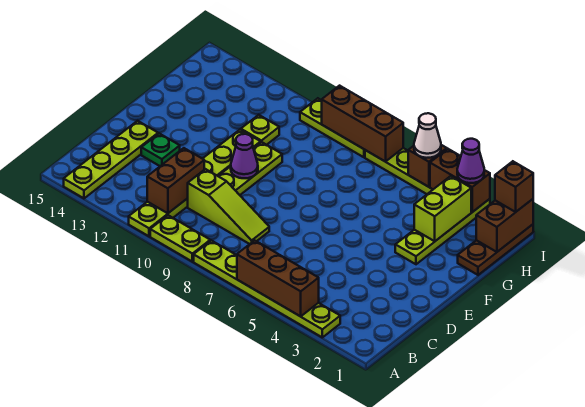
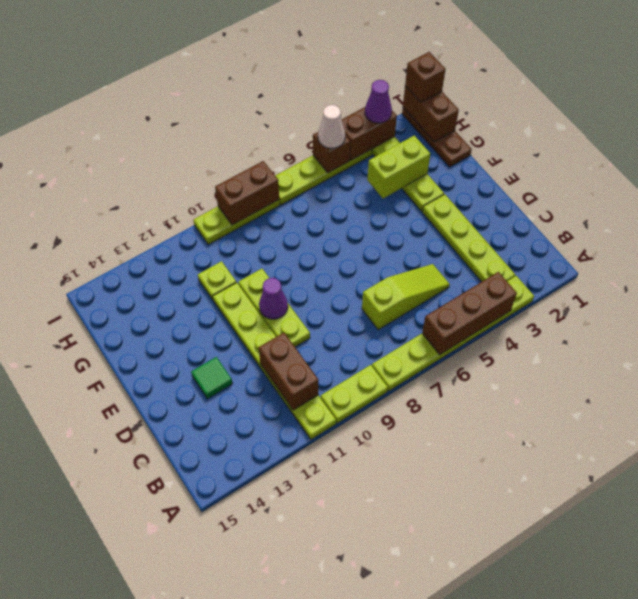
lime plate A14:D14 level 1 -> lime plate B3:E3 level 1
lime slope C8:C10 level 1 top 10 -> lime slope C5:C7 level 1 top 7
green plate D13 level 1 -> green tile D13 level 1
lime brick G3:H3 level 2 -> lime brick G3:G4 level 2
brown brick I7:I9 level 2 -> brown brick I8:I9 level 2

